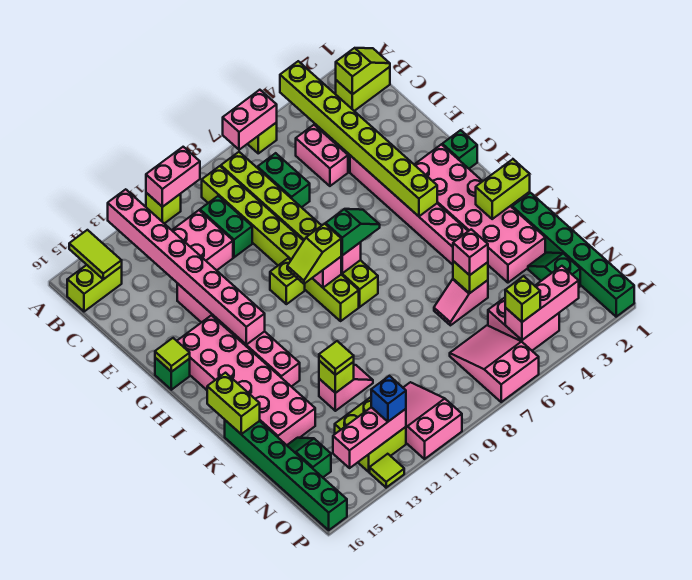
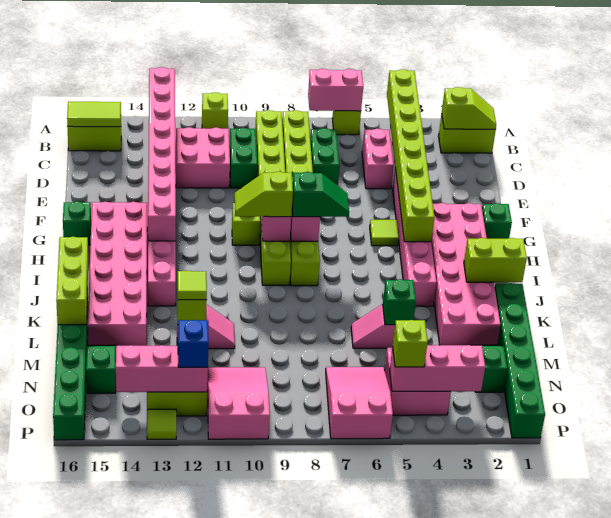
pink brick A10:A11 level 2 -> none
lime tile A15:B15 level 2 -> lime tile B15:B16 level 2
lime tile G16 level 2 -> lime tile G5 level 1
lime brick J16:K16 level 2 -> lime brick J16:L16 level 2
lime brick L5 level 2 -> green brick L5 level 2
pink brick L5 level 3 -> none

